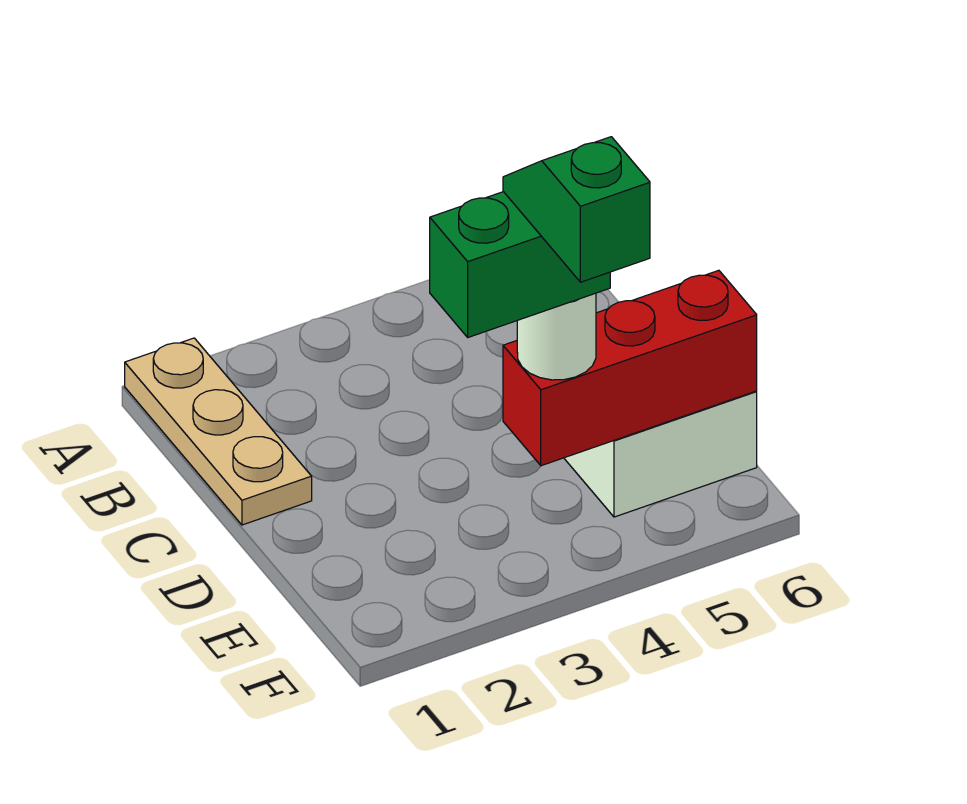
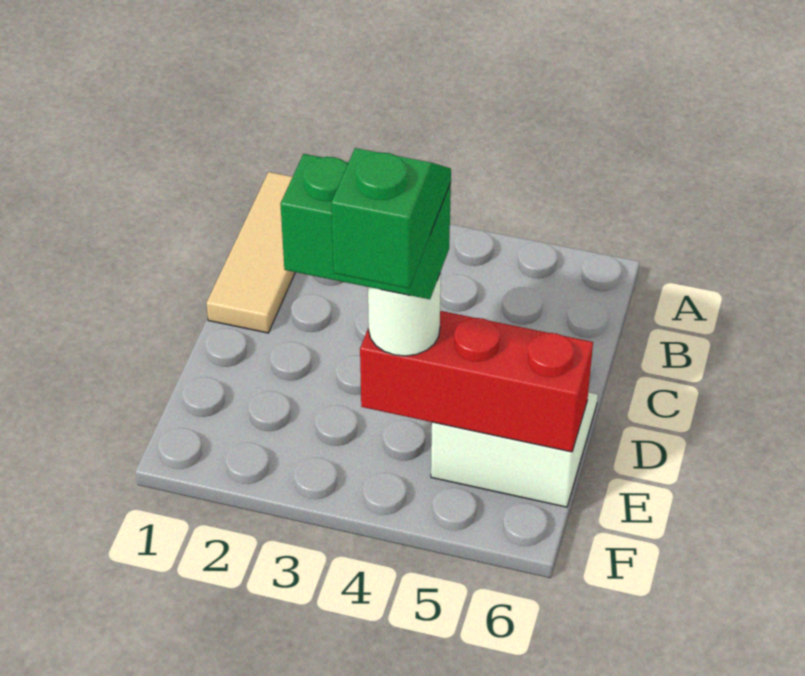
tan plate A1:C1 level 1 -> tan tile A1:C1 level 1

